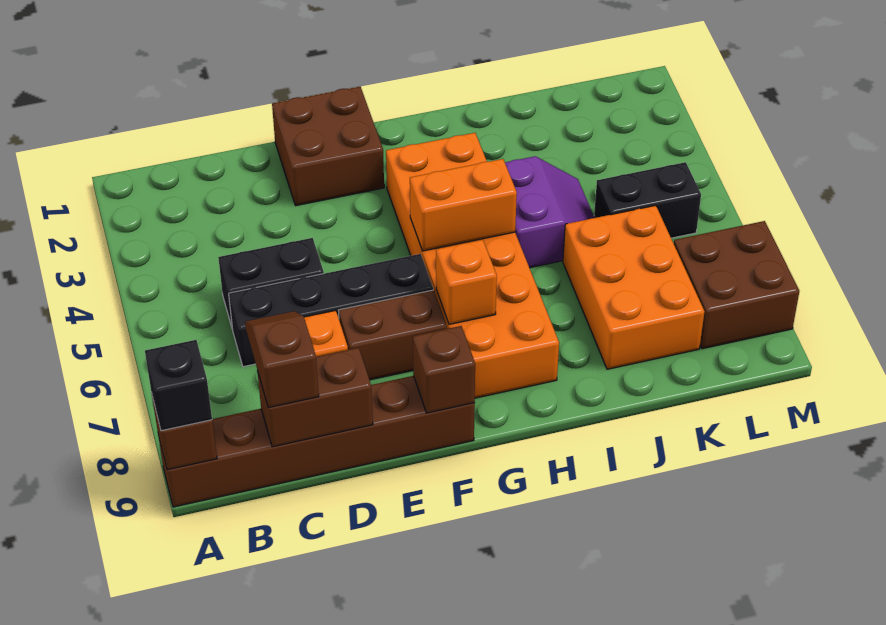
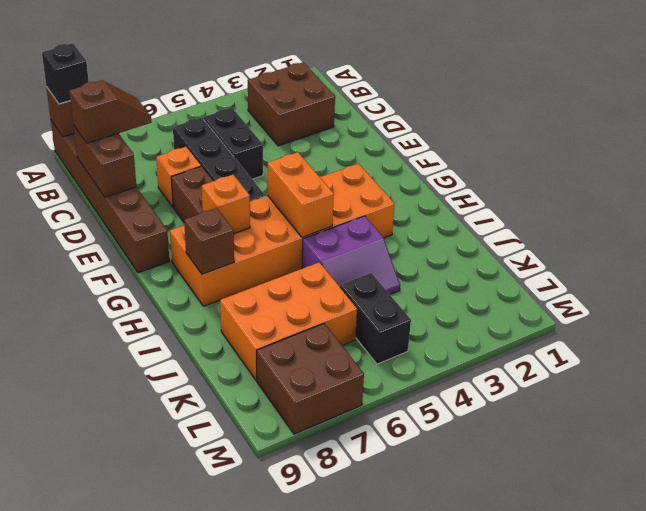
brown brick E1:F2 level 1 -> brown brick B2:C3 level 1
brown brick F9 level 2 -> brown brick H8 level 2

